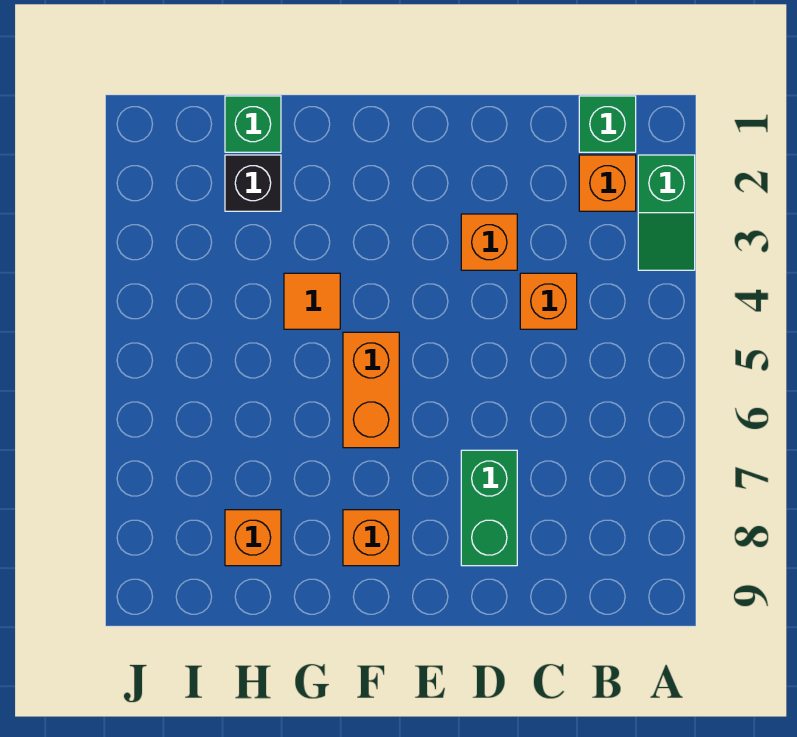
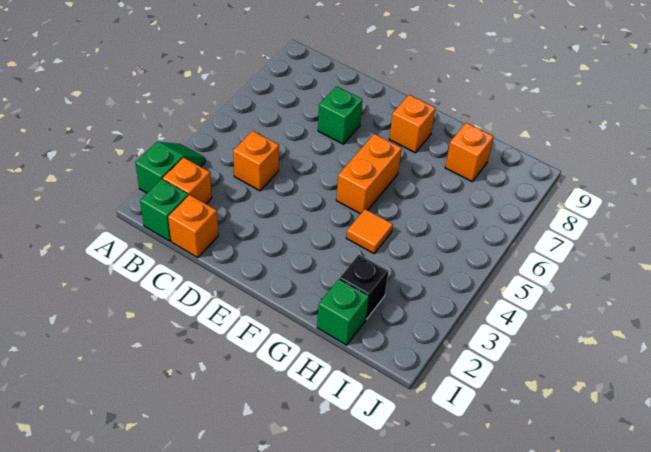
orange brick D3 level 1 -> orange brick C1 level 1
green brick D7:D8 level 1 -> green brick D7 level 1

